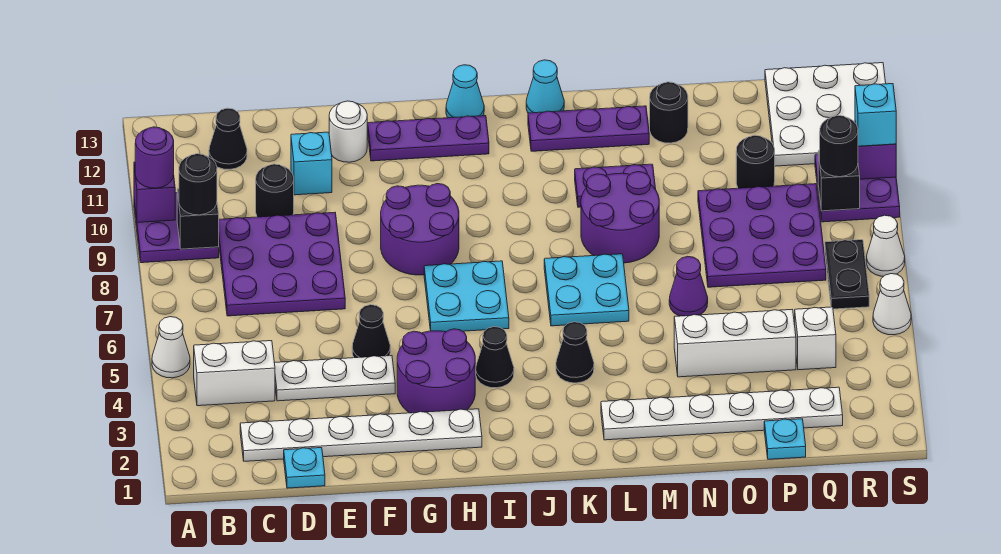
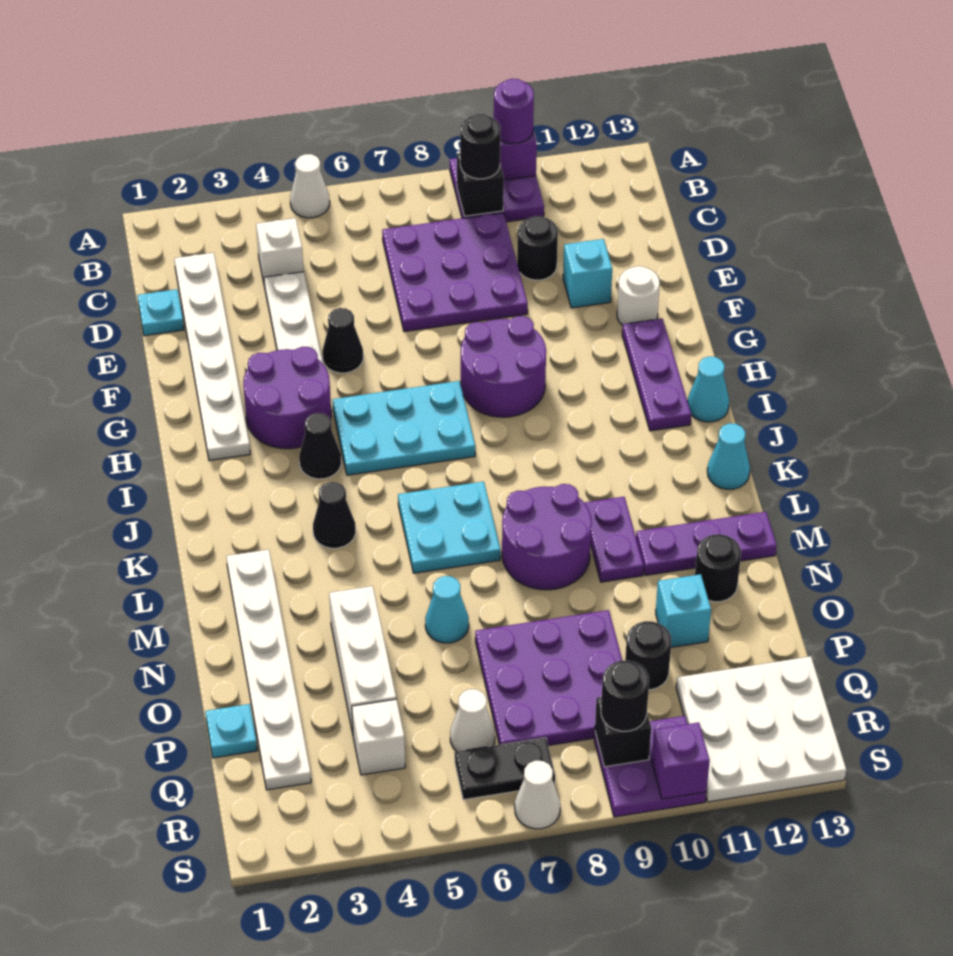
white brick B4:C4 level 1 -> white brick C4 level 1
black cone C12 level 1 -> none
cyan plate H6:I7 level 1 -> cyan plate H5:I7 level 1
purple plate K12:M12 level 1 -> purple plate M11:M13 level 1
purple cone N6 level 1 -> cyan cone N6 level 1
white cone S5 level 1 -> white cone Q6 level 1
cyan brick S10 level 3 -> cyan brick O11 level 1

